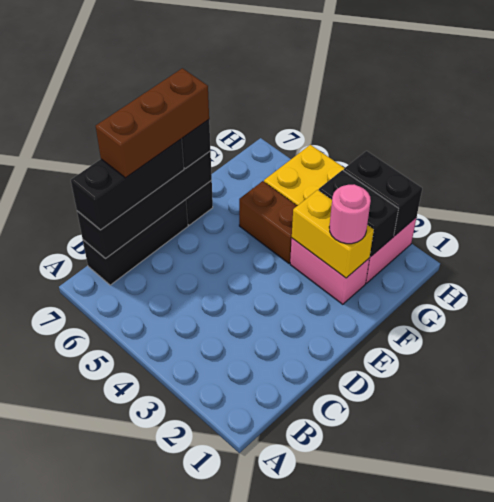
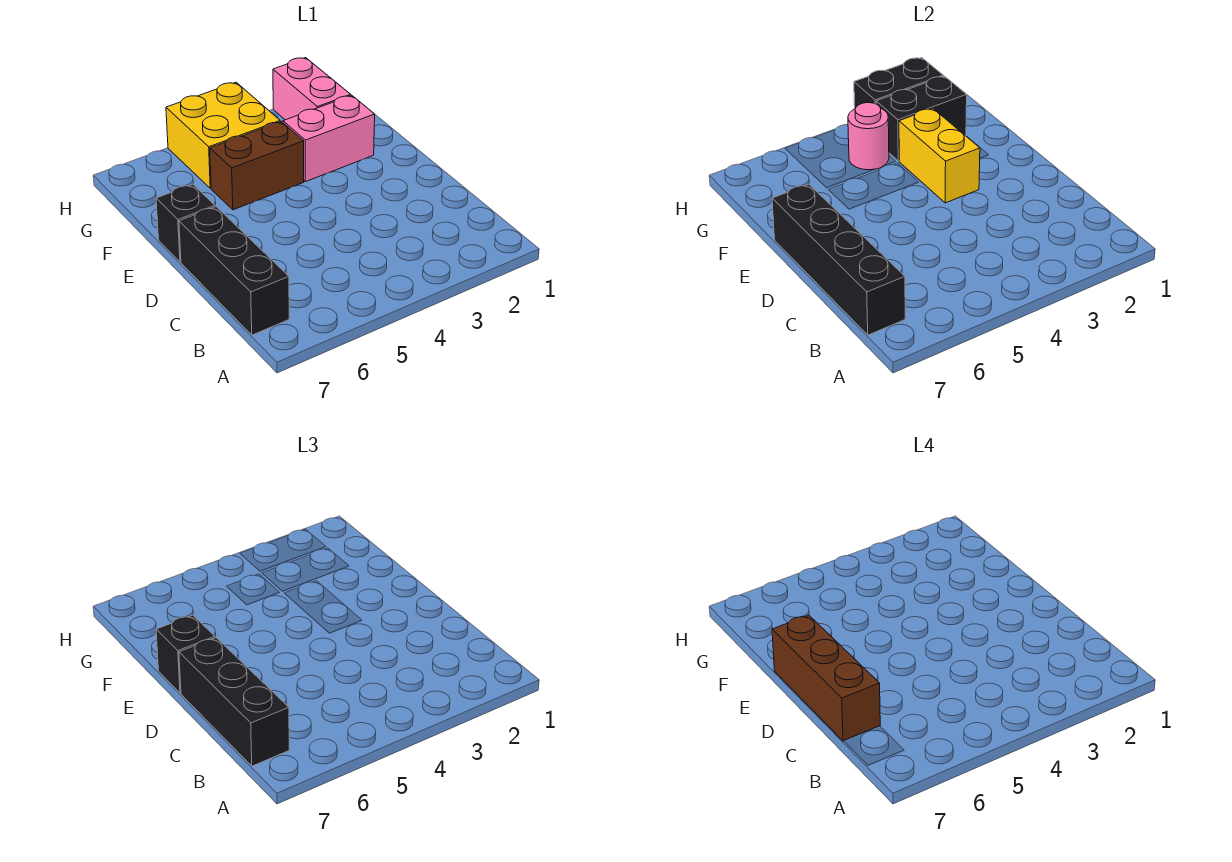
yellow brick F2:F3 level 2 -> yellow brick E3:F3 level 2
pink round brick F2 level 3 -> pink round brick G4 level 2

